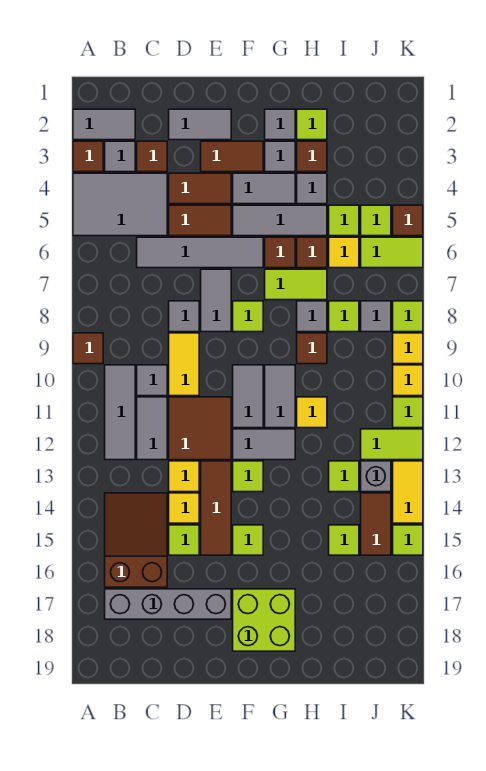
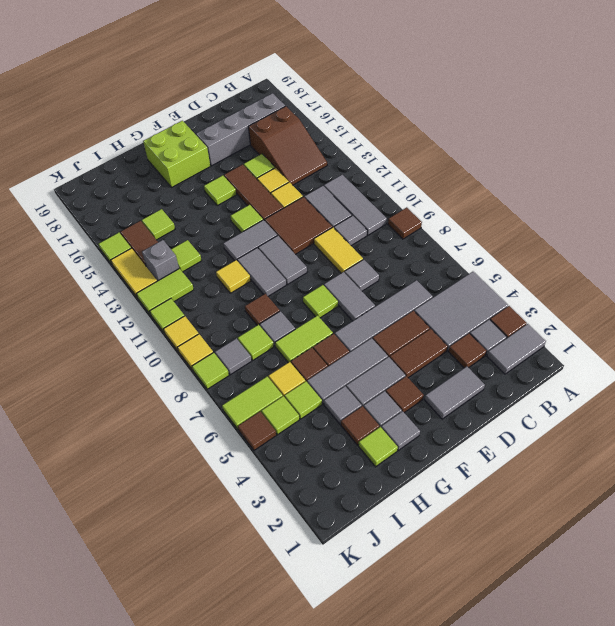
brown tile E3:F3 level 1 -> brown tile F3 level 1

